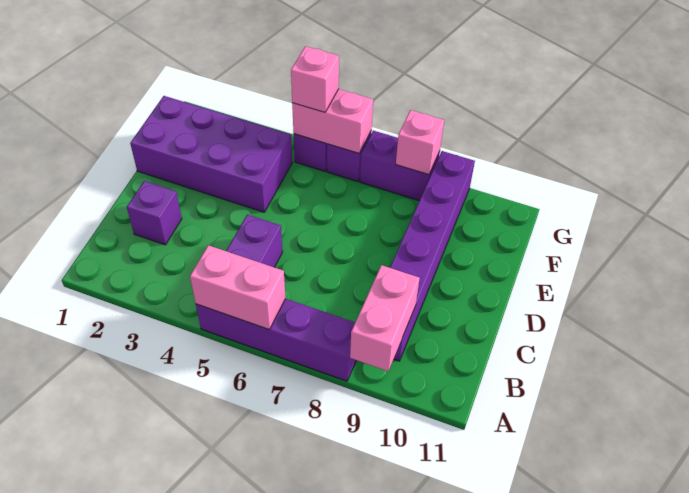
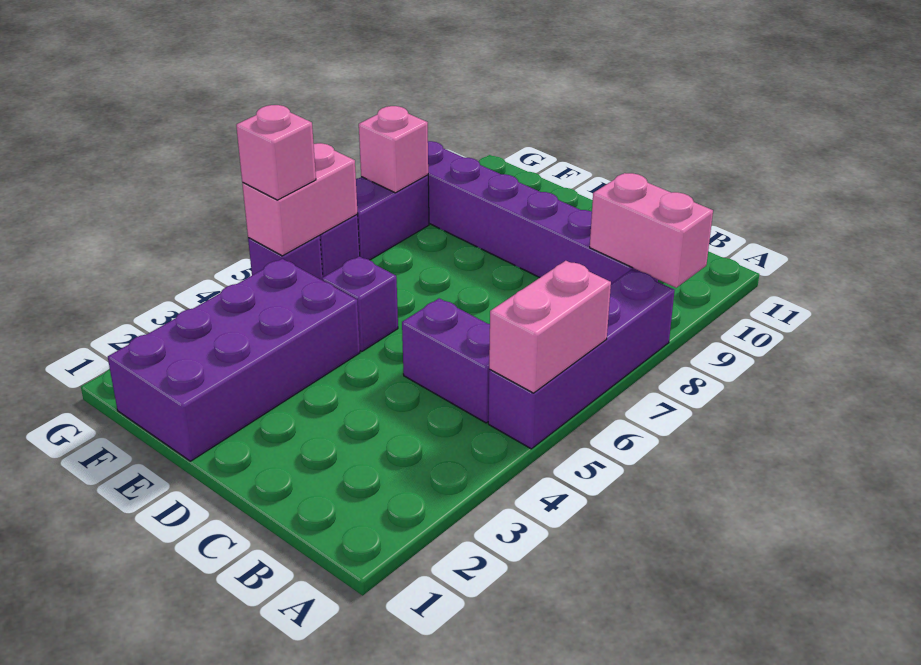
purple brick C2 level 1 -> purple brick E5 level 1

